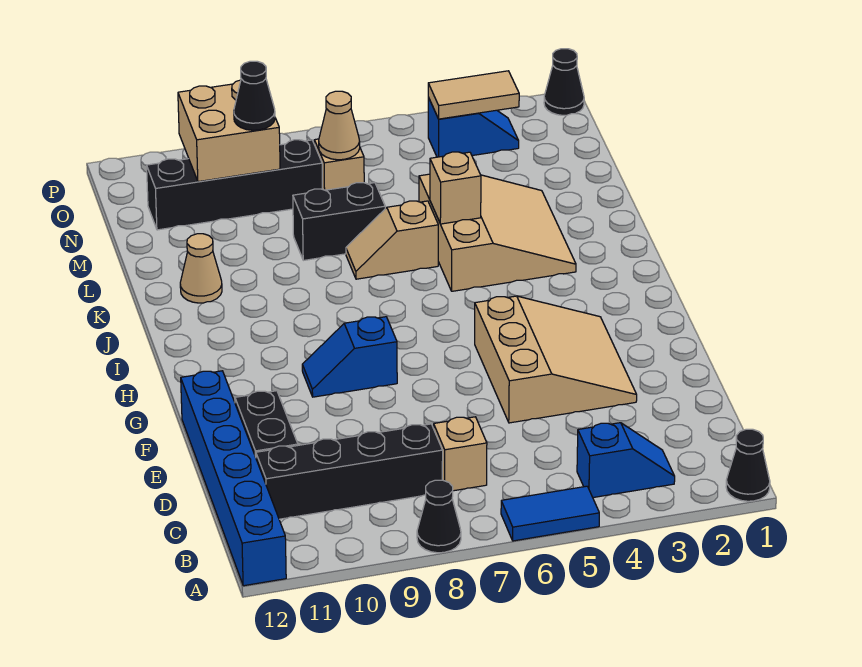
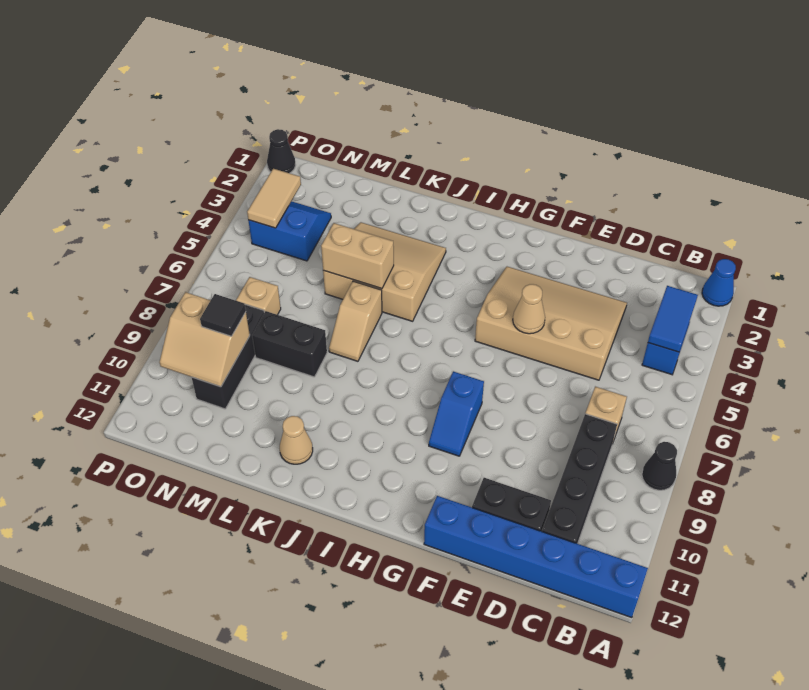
black cone A1 level 1 -> blue cone A1 level 1
blue tile A5:A6 level 1 -> blue tile B3:B4 level 2
tan slope E3:G5 level 1 top 5 -> tan slope D3:G5 level 1 top 5
tan brick K5 level 2 -> tan brick K5:L5 level 2
black brick L7:L8 level 1 -> black brick L8:M8 level 1
tan cone N7 level 2 -> tan cone F5 level 2
black brick N8:N11 level 1 -> black brick N8:N10 level 1
tan brick N9:O10 level 2 -> tan slope N9:O10 level 2 top 9
black cone N9 level 3 -> black tile N9 level 3
blue slope O3:O4 level 1 top 4 -> blue slope N3:O4 level 1 top 4

